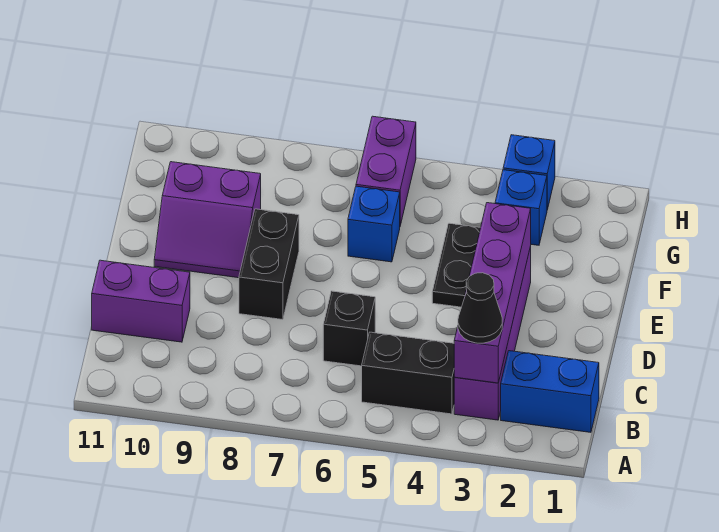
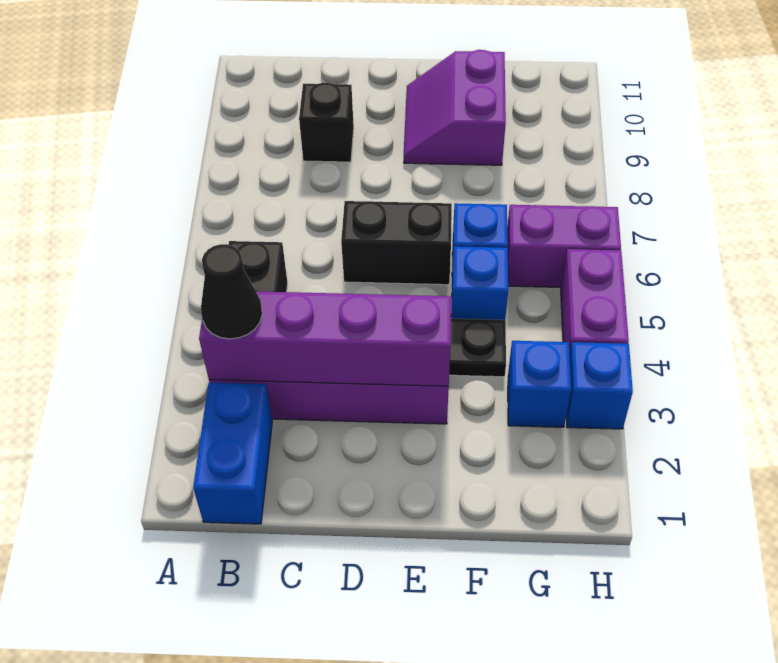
black brick C6 level 1 -> black brick C9 level 1
purple brick C10:C11 level 1 -> purple brick H4:H5 level 1
black brick D8:E8 level 1 -> black brick D6:E6 level 1
none -> blue brick F5 level 1

